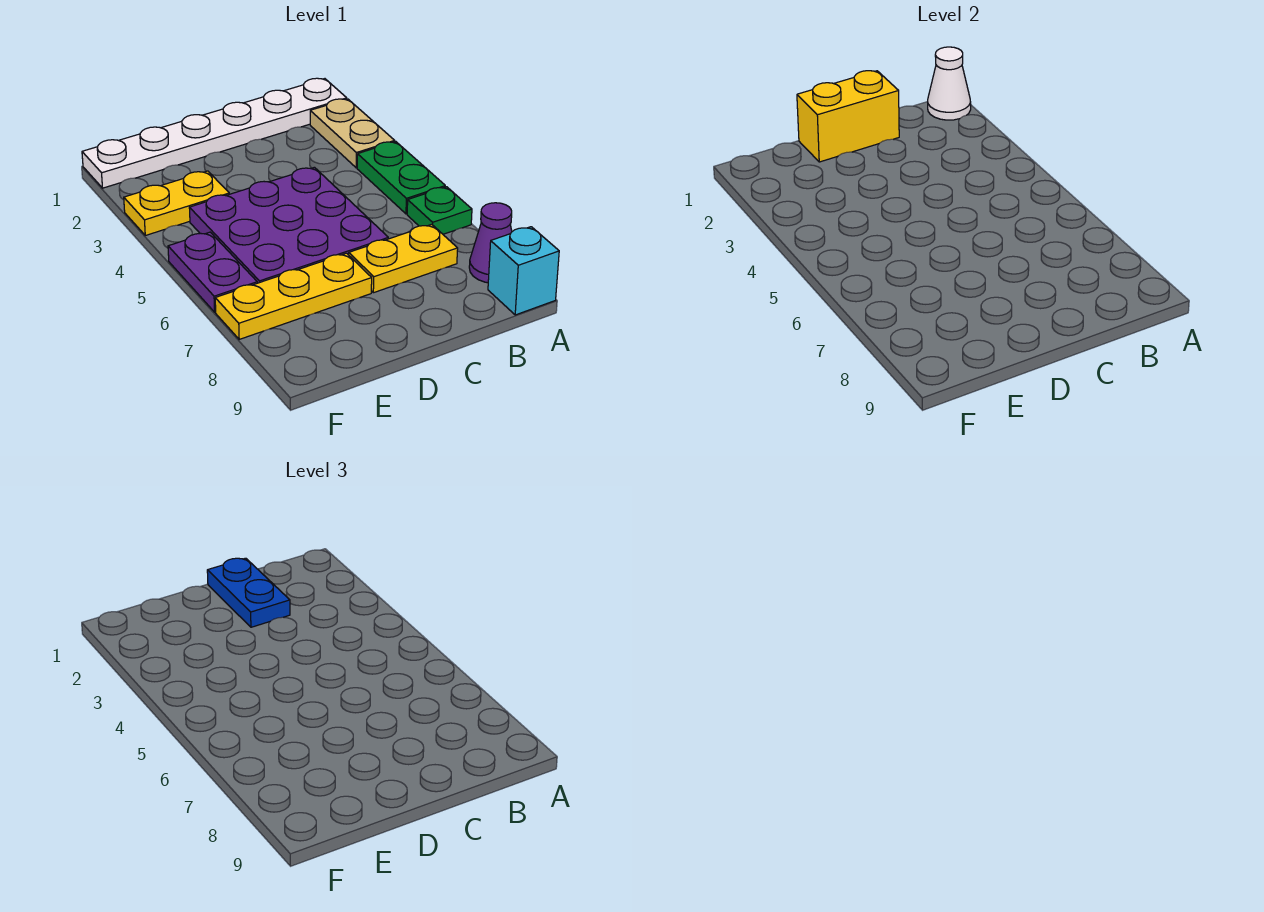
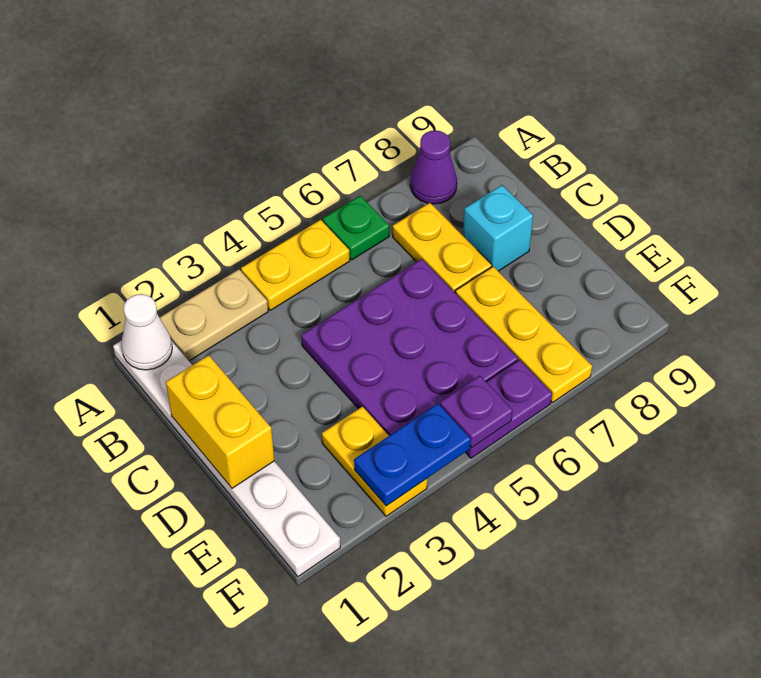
green plate A4:A5 level 1 -> yellow plate A4:A5 level 1
cyan brick A9 level 1 -> cyan brick C8 level 1
blue plate C1:C2 level 3 -> blue plate F3:F4 level 2
none -> purple plate F5 level 2

